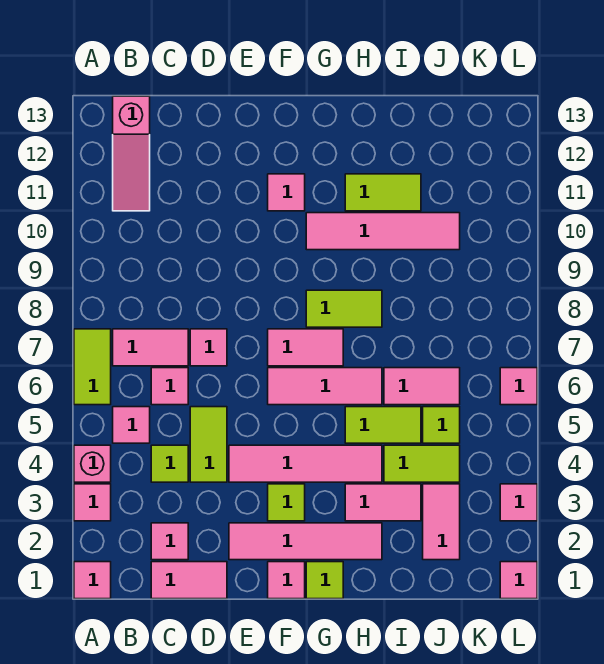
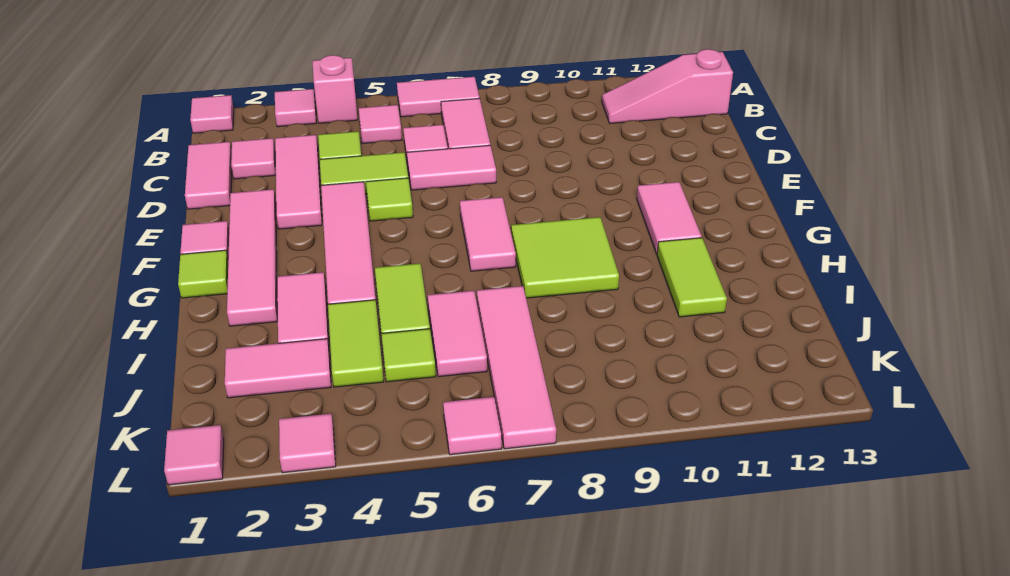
lime tile A6:A7 level 1 -> pink tile A6:A7 level 1
pink tile D7 level 1 -> pink tile D6:D7 level 1
lime tile F3 level 1 -> lime tile E5 level 1
pink tile F6:H6 level 1 -> pink tile C3:E3 level 1
pink tile F11 level 1 -> pink tile F11:G11 level 1
lime tile G8:H8 level 1 -> lime tile G8:H9 level 1
pink tile G10:J10 level 1 -> pink tile I7:L7 level 1

